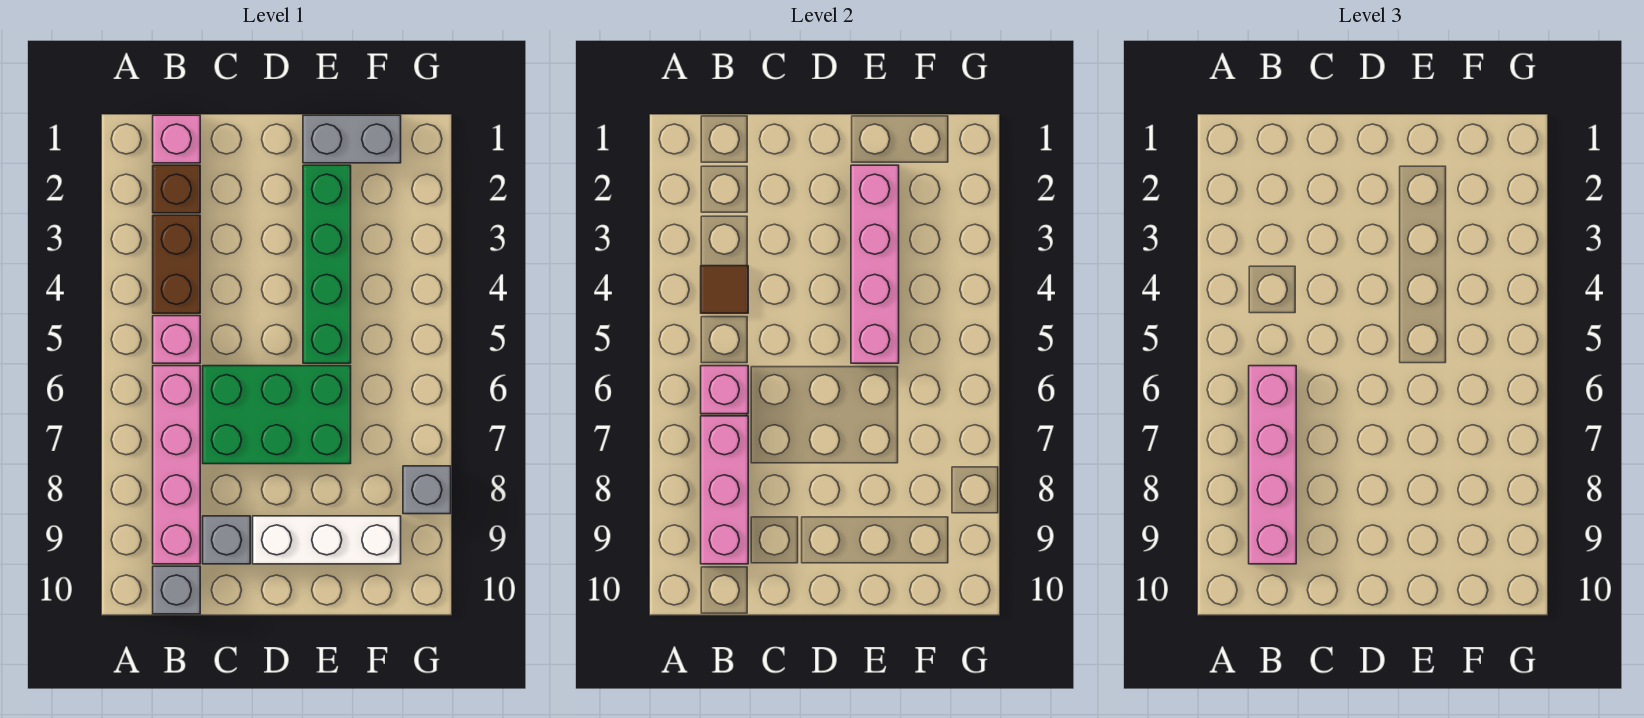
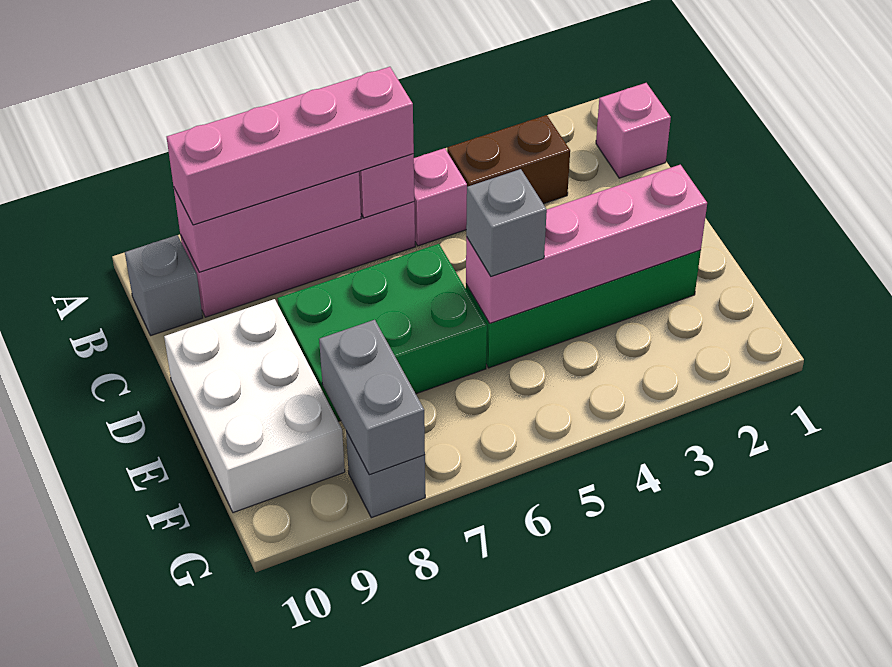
brown brick B2 level 1 -> none
brown tile B4 level 2 -> none
green brick C6:E7 level 1 -> green brick D6:E8 level 1
grey brick C9 level 1 -> grey brick E5 level 3
white brick D9:F9 level 1 -> white brick D9:F10 level 1
grey brick E1:F1 level 1 -> grey brick F8:G8 level 2

